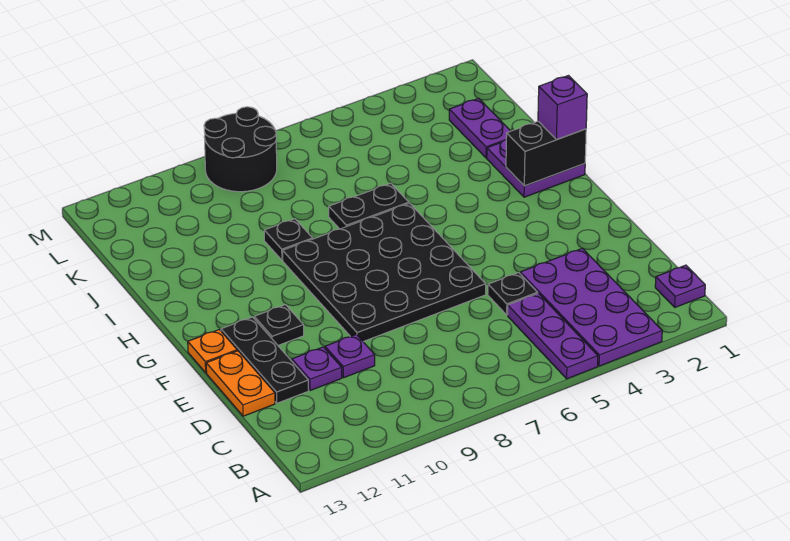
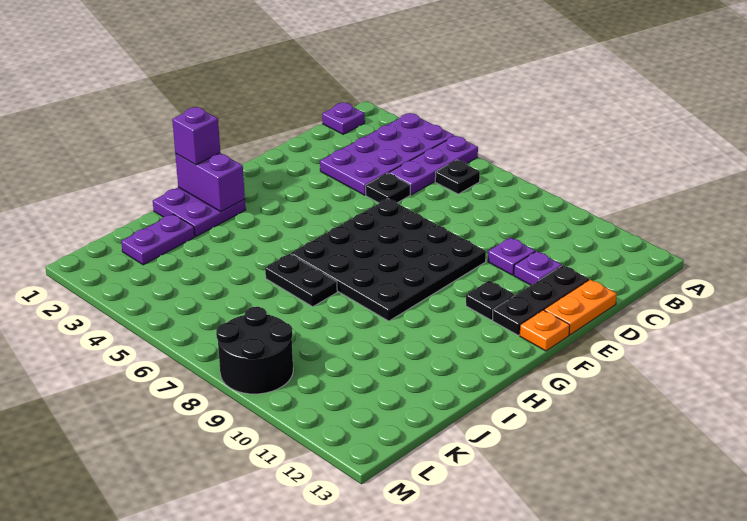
black brick H1:H2 level 2 -> purple brick H1:H2 level 2
black plate I9 level 1 -> black plate B6 level 1

